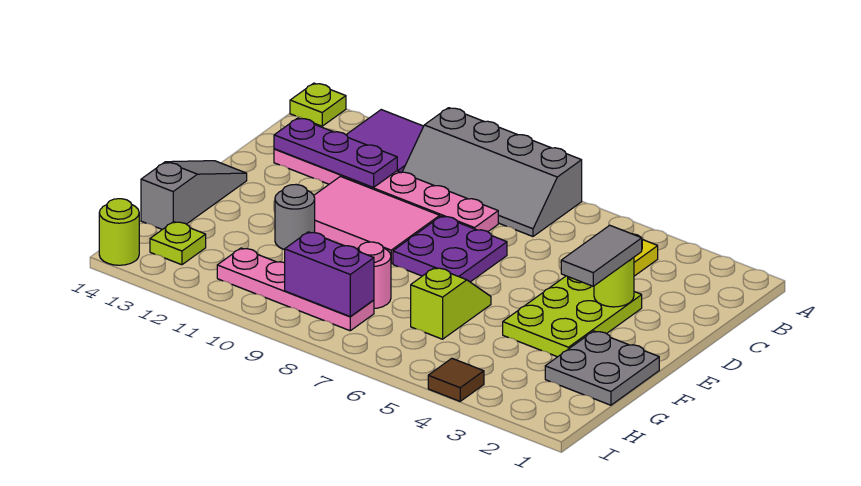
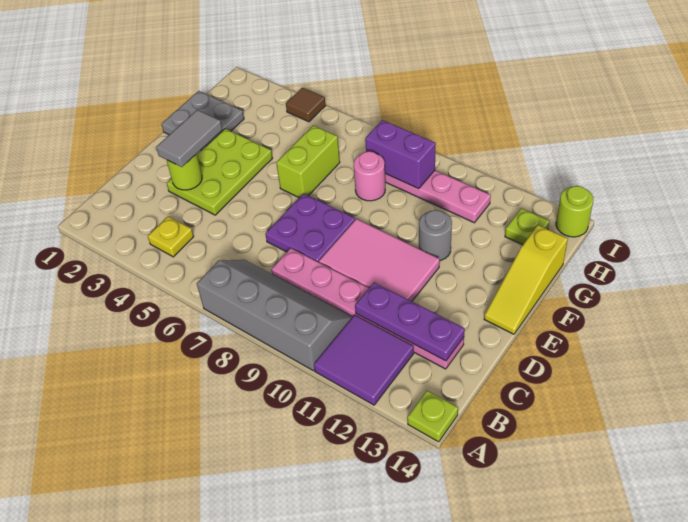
grey slope E14:G14 level 1 top G -> yellow slope E14:G14 level 1 top G
lime slope F6:G6 level 1 top G -> lime brick F6:G6 level 1

